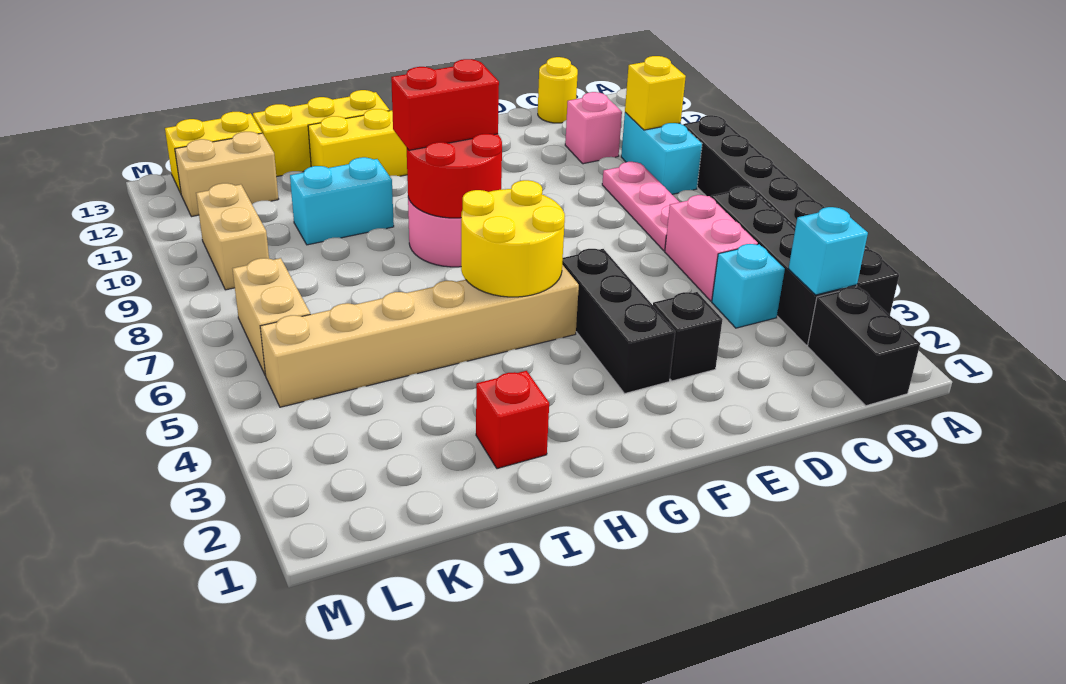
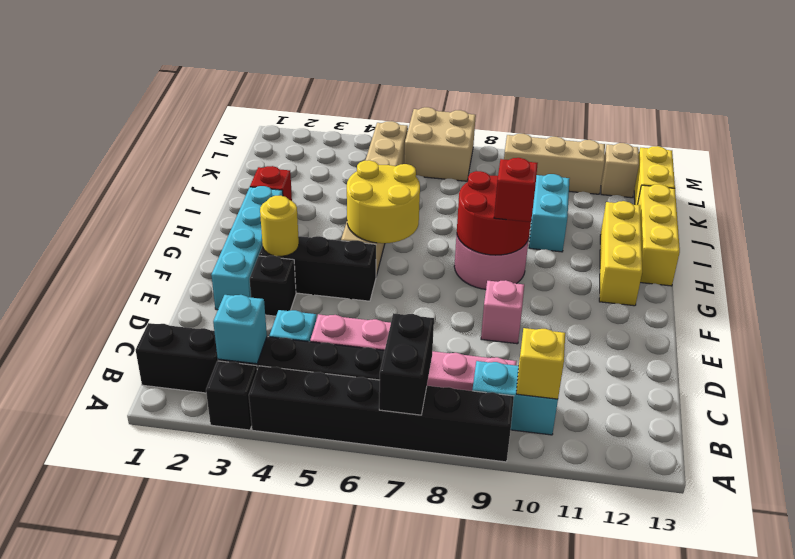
none -> black brick A7:B7 level 2
pink brick C11 level 1 -> pink brick E9 level 1
yellow round brick C13 level 1 -> yellow round brick F3 level 2
none -> cyan brick E2:H2 level 1
red brick G9:H9 level 3 -> red brick G9 level 3
tan brick K12:L12 level 1 -> tan brick L12 level 1
tan brick L6:L7 level 1 -> tan brick L6:M7 level 1
tan brick L9:L10 level 1 -> tan brick L9:L11 level 1

